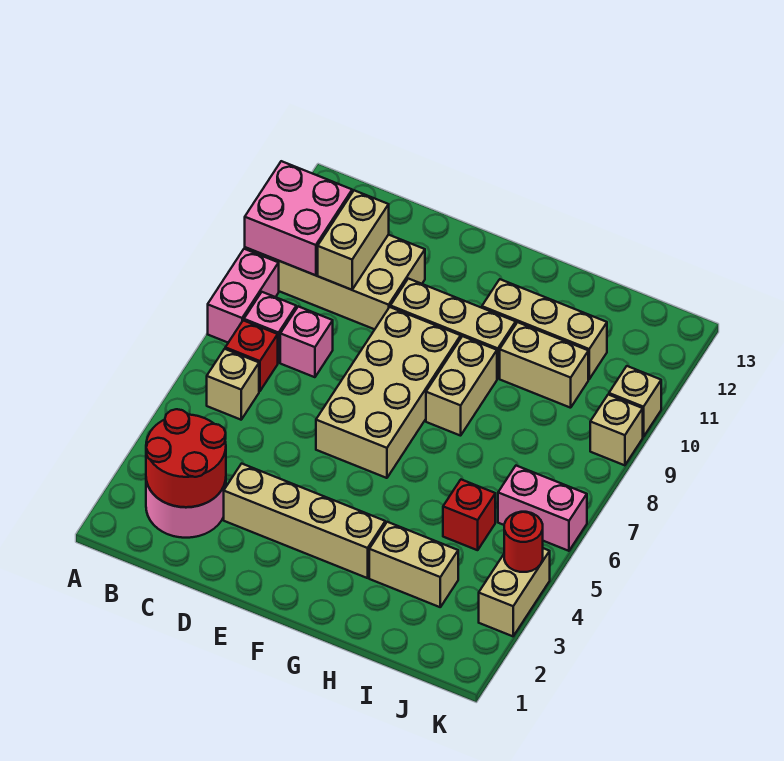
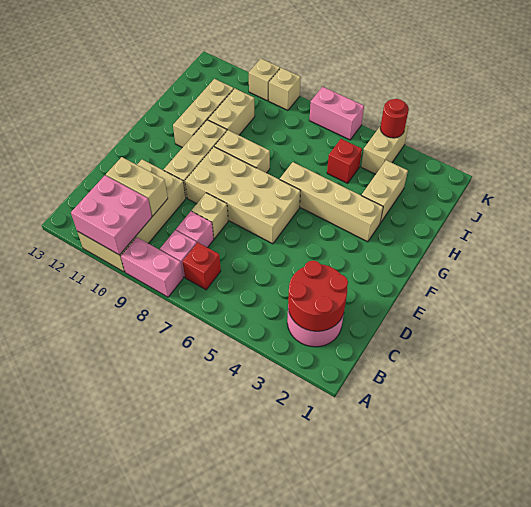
tan brick B6 level 1 -> tan brick D8 level 1
tan brick D3:G3 level 1 -> tan brick G3:G6 level 1
pink brick J6:K6 level 1 -> pink brick K6:K7 level 1
tan brick K3:K4 level 1 -> tan brick J4:K4 level 1

